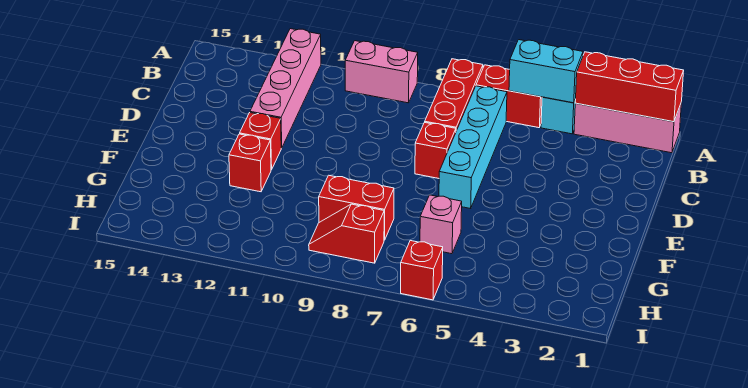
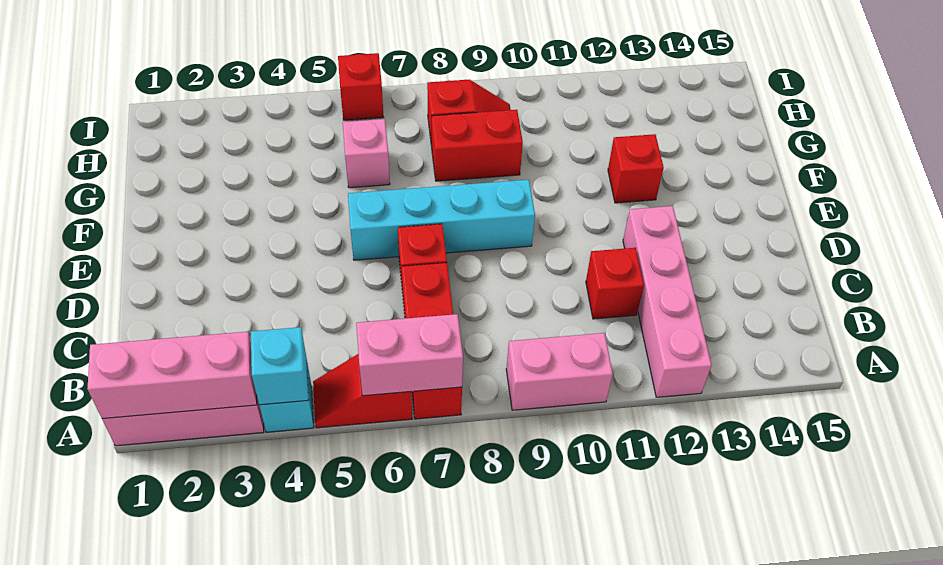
red brick A1:A3 level 2 -> pink brick A1:A3 level 2
cyan brick A4:A5 level 2 -> cyan brick A4 level 2
red brick A5:A6 level 1 -> red slope A5:A6 level 1 top 6
none -> pink brick A6:A7 level 2
cyan brick B6:E6 level 1 -> cyan brick E6:E9 level 1
red brick E12 level 1 -> red brick C11 level 1

